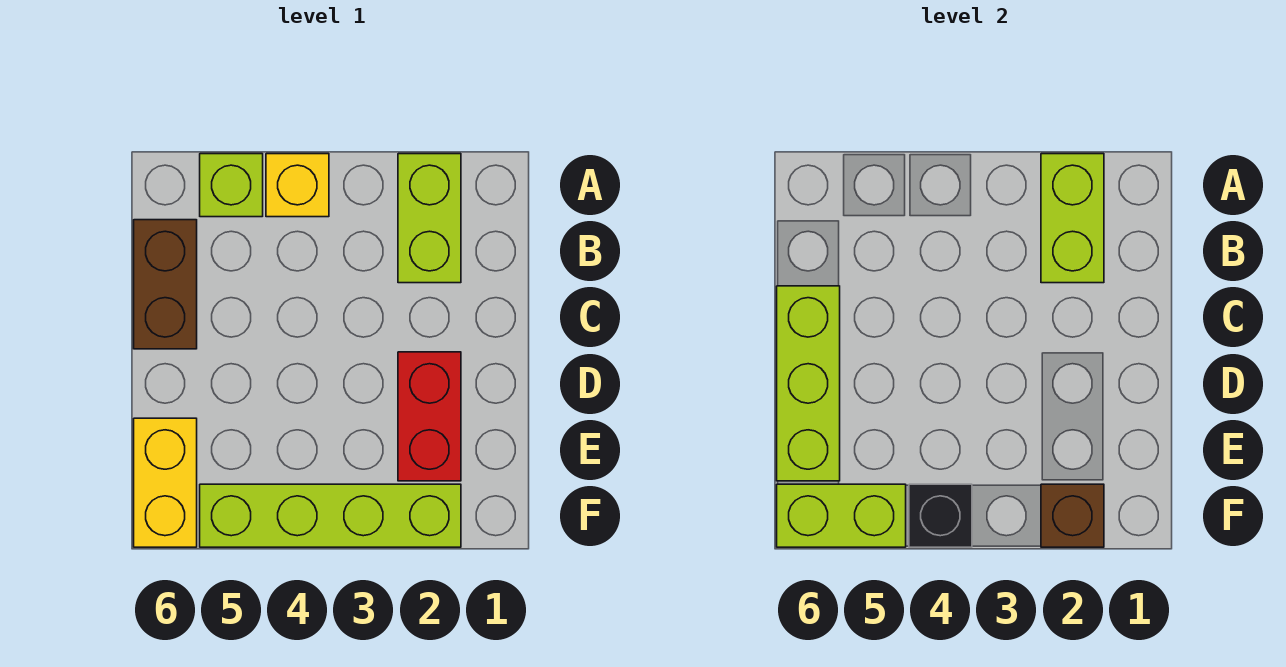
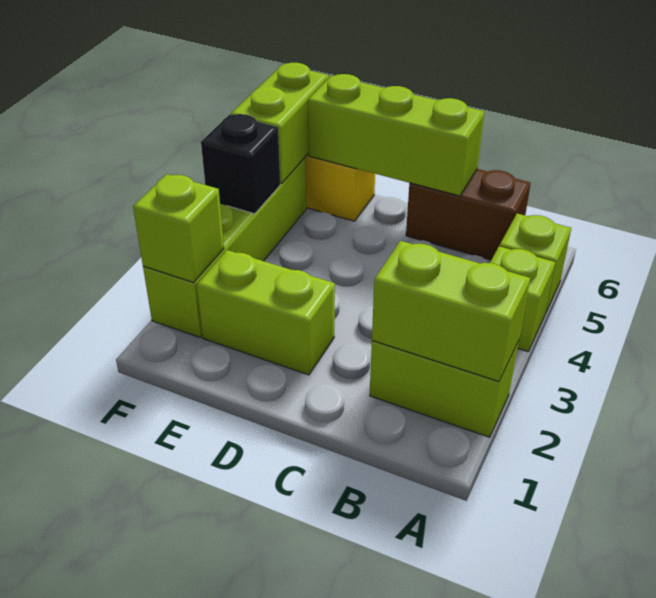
yellow brick A4 level 1 -> lime brick A4 level 1
red brick D2:E2 level 1 -> lime brick D2:E2 level 1
brown brick F2 level 2 -> lime brick F2 level 2

